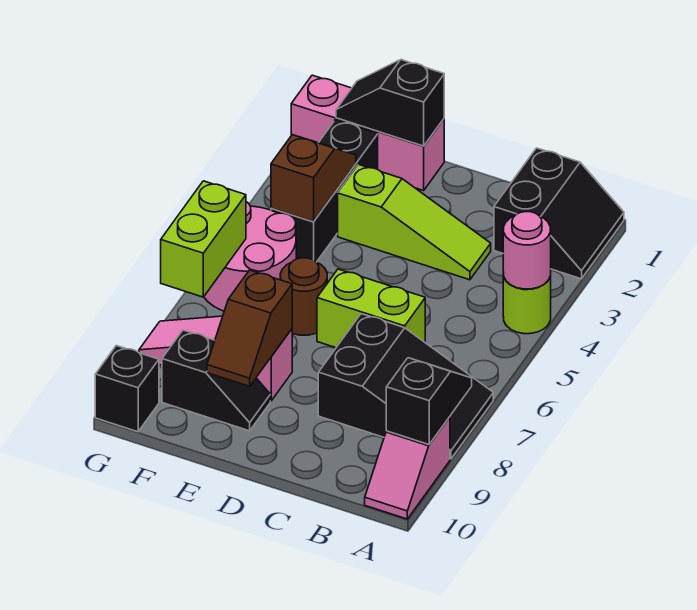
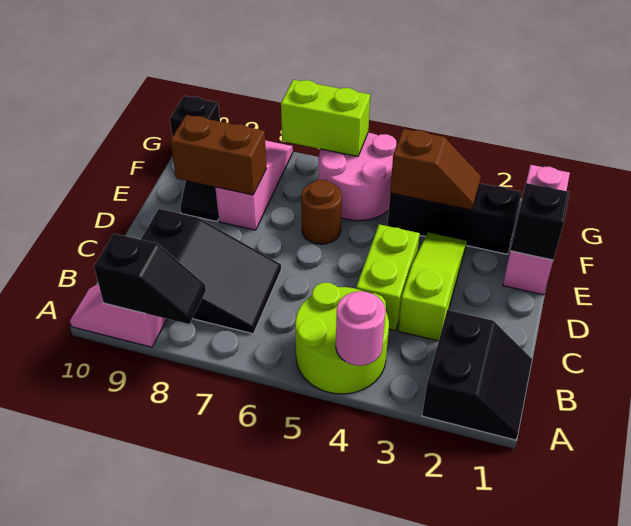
black slope A1:B2 level 1 top B -> black slope A1:B2 level 1 top 2
lime round brick A4 level 1 -> lime round brick A4:B5 level 1
black slope A7:C8 level 1 top C -> black slope B7:C9 level 1 top 9
lime slope C3:E3 level 1 top E -> lime slope C3:E3 level 1 top C
lime brick C6:D6 level 1 -> lime brick C4:D4 level 1
brown slope E8:E9 level 2 top 8 -> brown brick E8:E9 level 2

